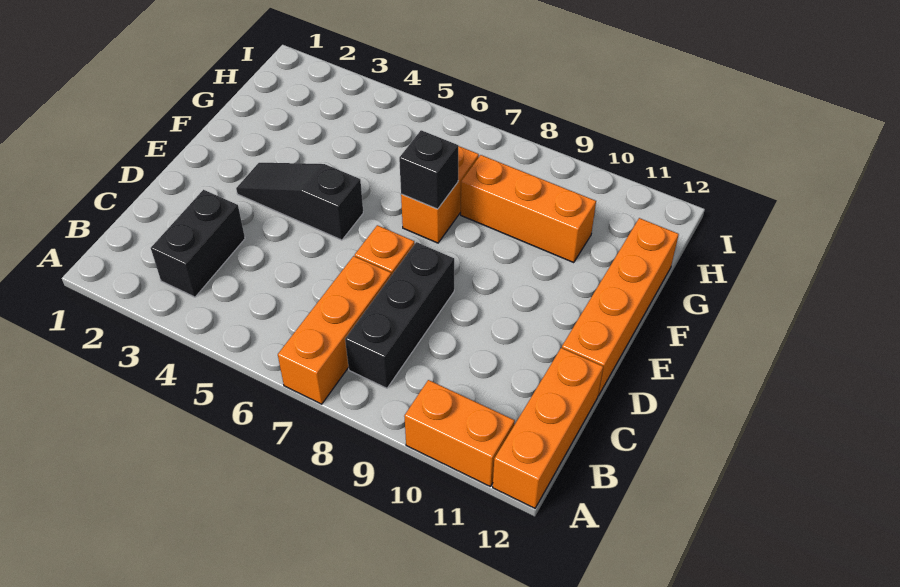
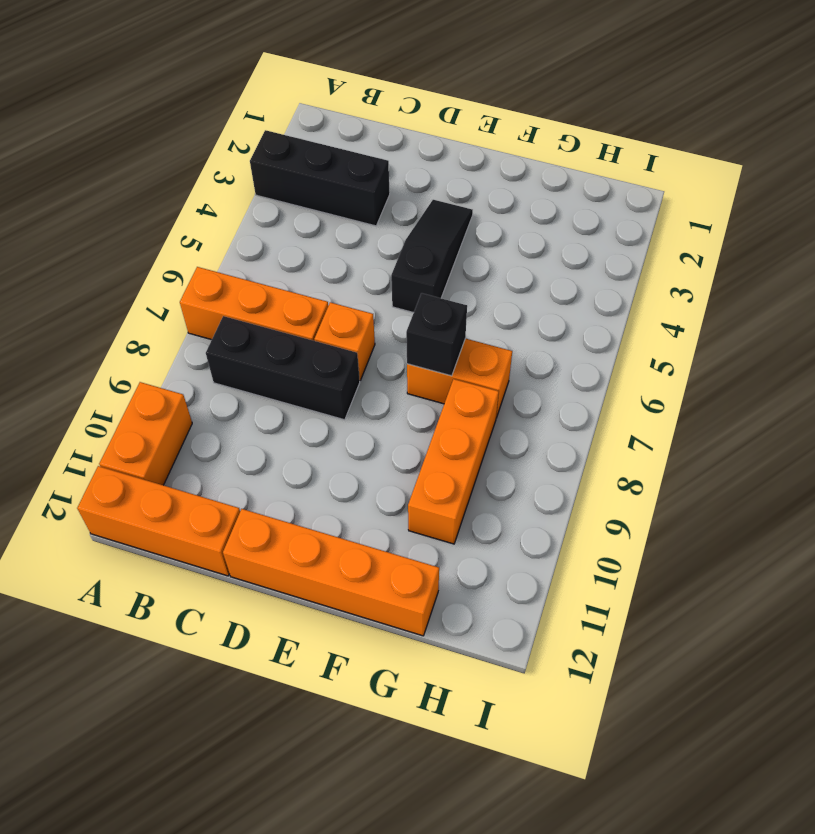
black brick B3:C3 level 1 -> black brick A3:C3 level 1

